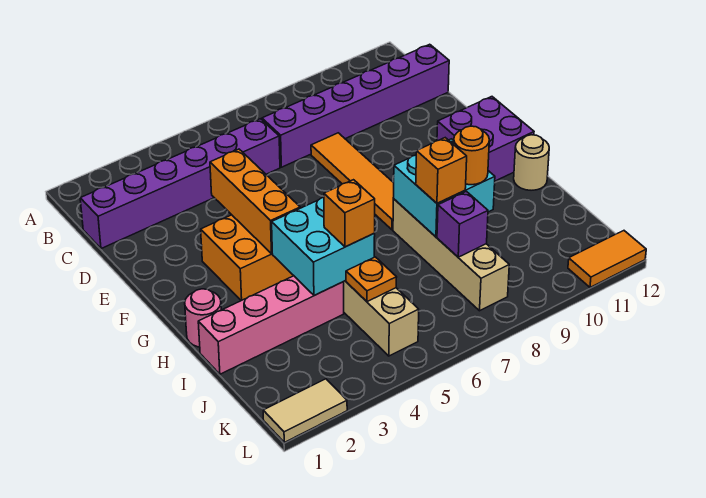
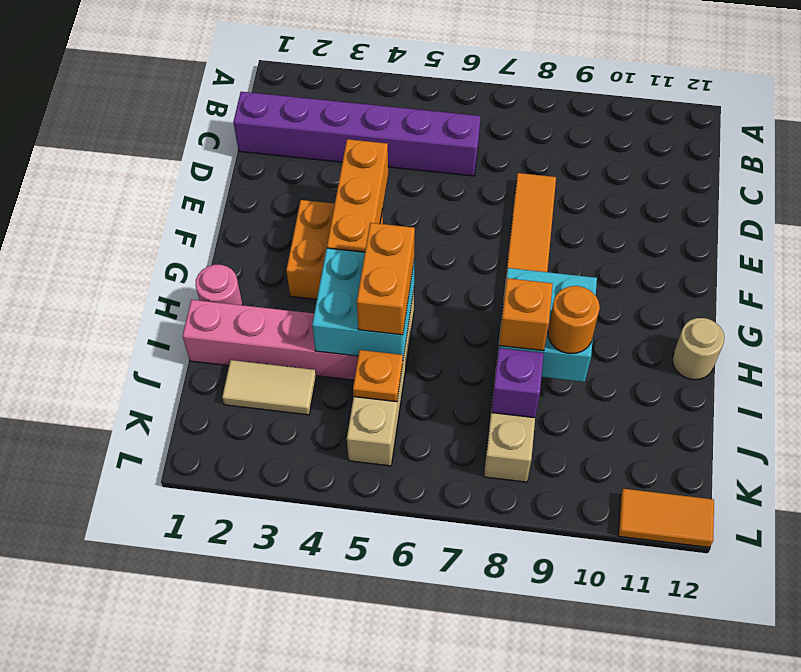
purple brick C7:C12 level 1 -> none
purple brick F11:G12 level 1 -> none
orange brick I5 level 3 -> orange brick H5:I5 level 3
tan tile L1:L2 level 1 -> tan tile J2:J3 level 1

